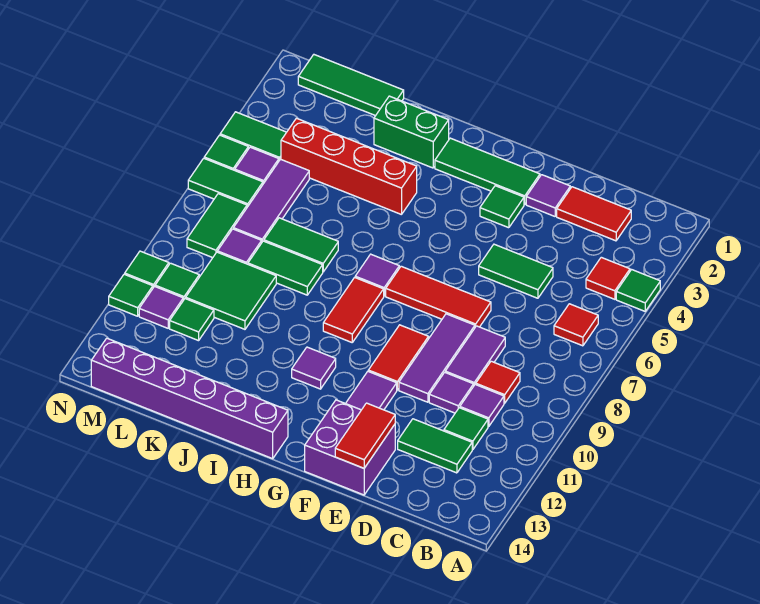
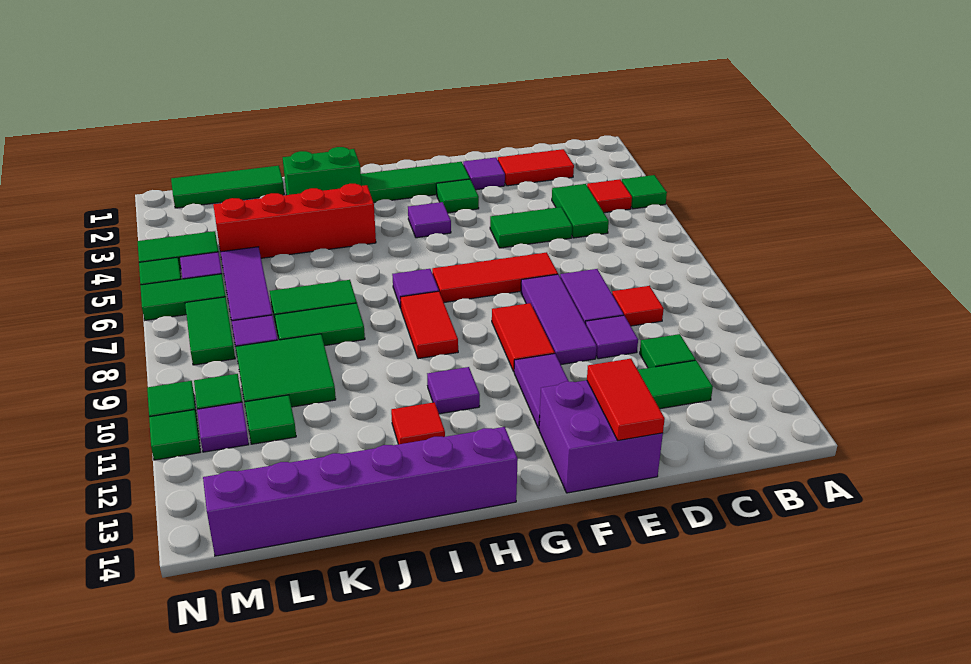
red tile B6 level 1 -> red tile I12 level 1
none -> green tile C4:C5 level 1
purple tile C10 level 1 -> purple tile G4 level 1

